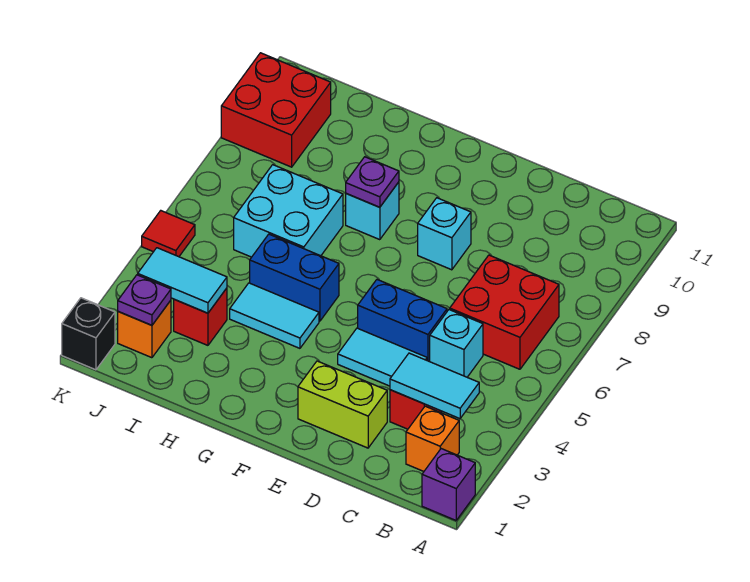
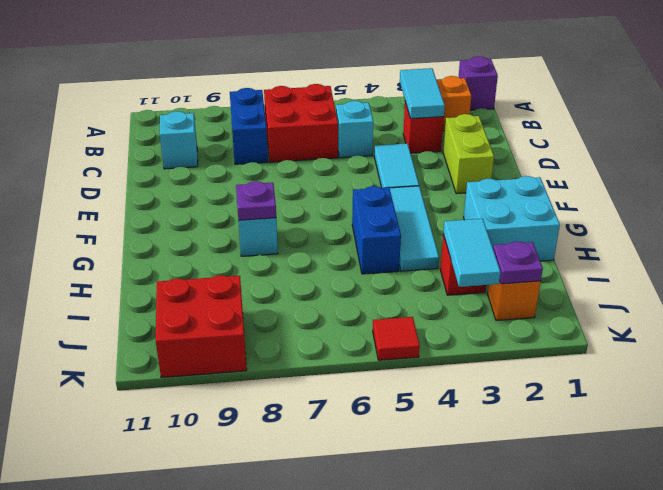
blue brick D5:E5 level 1 -> blue brick B8:C8 level 1
cyan brick E8 level 1 -> cyan brick C10 level 1
cyan tile G4:H4 level 1 -> cyan tile F4:H4 level 1
cyan brick H6:I7 level 1 -> cyan brick G1:H2 level 1
black brick K1 level 1 -> none

